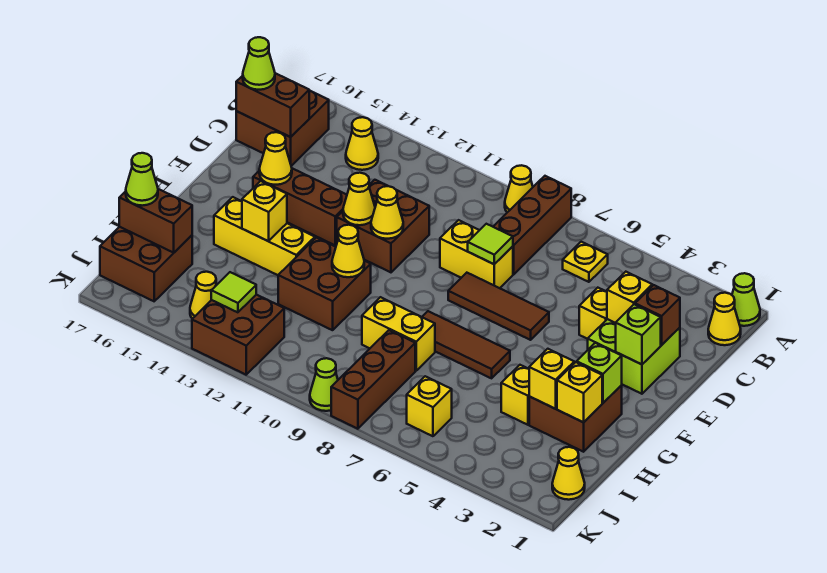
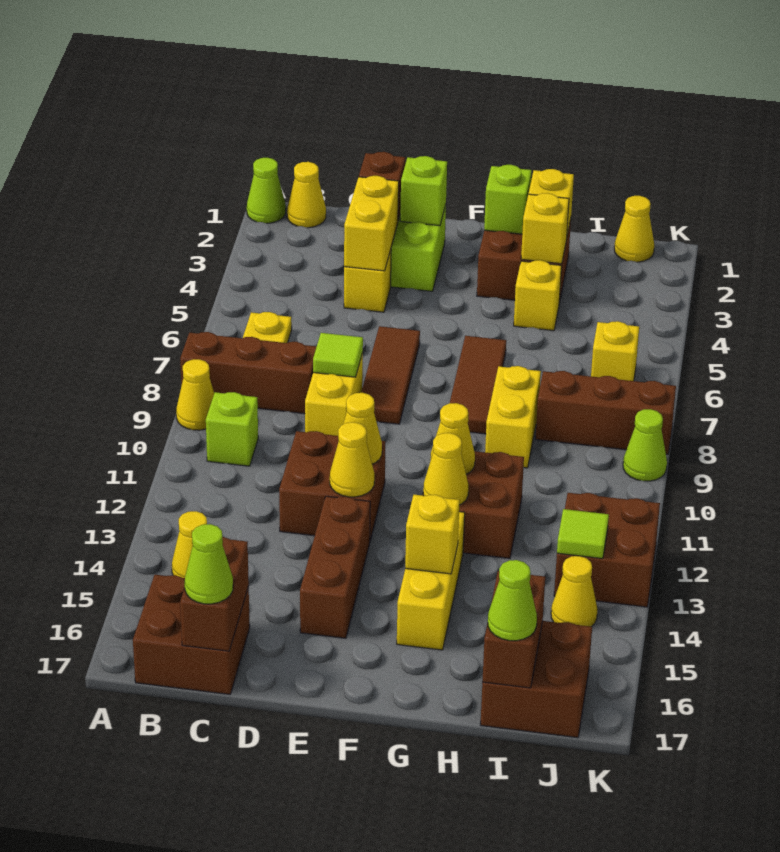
none -> lime brick B10 level 1
yellow brick D3 level 2 -> yellow brick D3:D4 level 2
yellow cone E15 level 2 -> yellow cone G12 level 2

